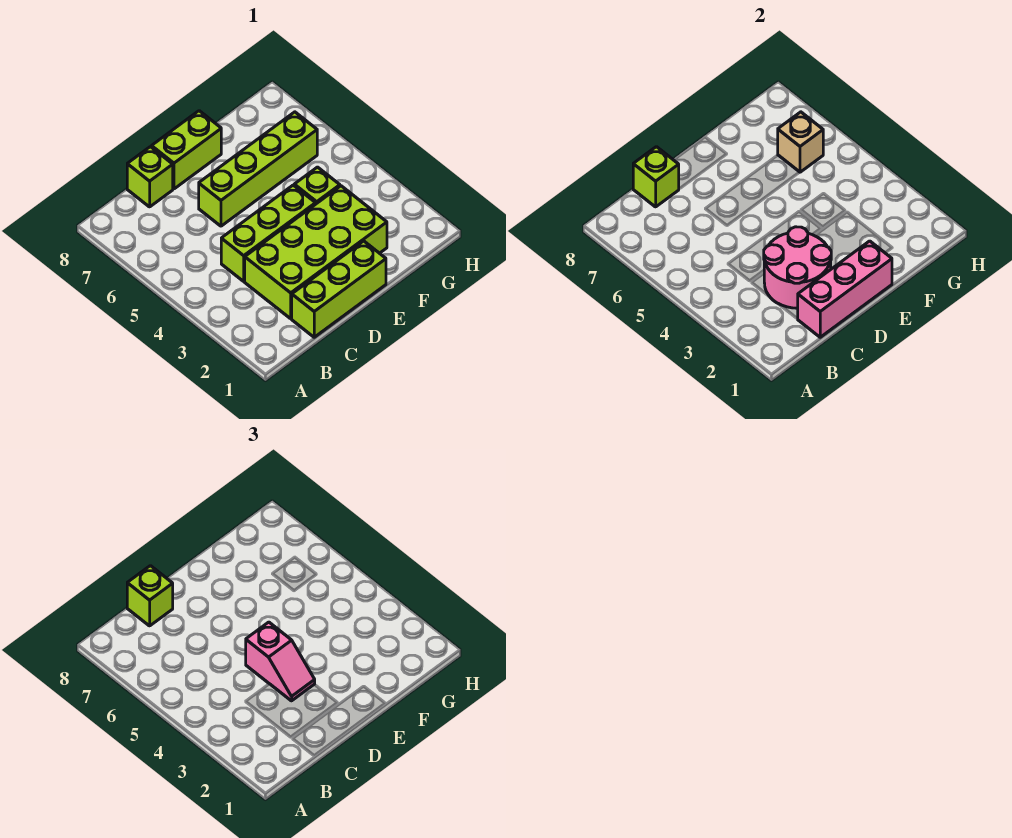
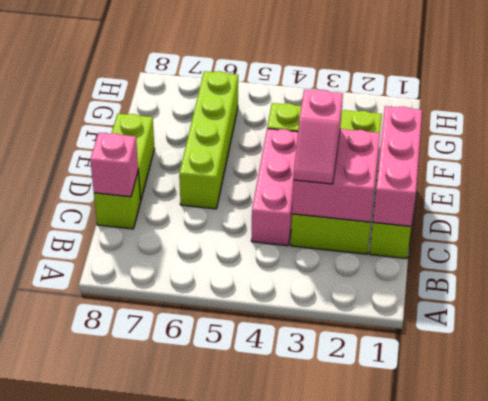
pink round brick C2:D3 level 2 -> pink brick C2:D3 level 2
lime brick C4:E4 level 1 -> pink brick C4:E4 level 1
lime brick C8 level 2 -> pink brick C8 level 2
lime brick C8 level 3 -> none
pink slope D3:D4 level 3 top 4 -> pink slope C3:D3 level 3 top D
tan brick G6 level 2 -> none

